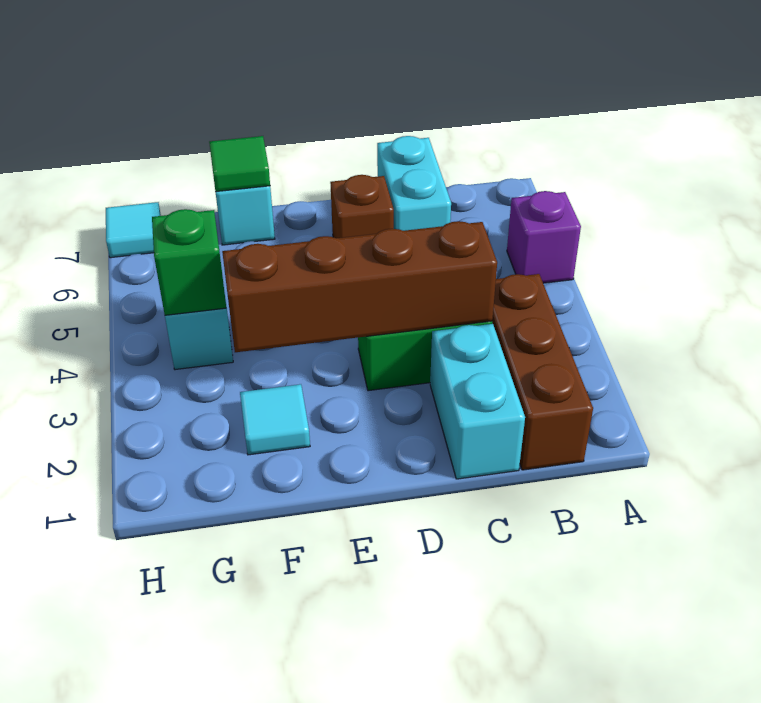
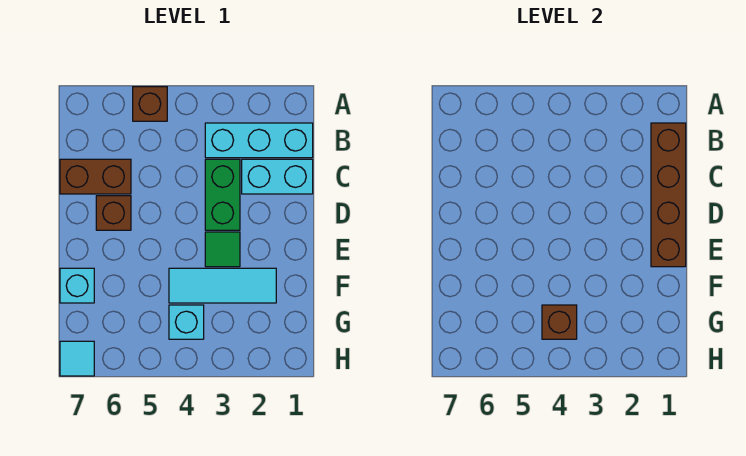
purple brick A5 level 1 -> brown brick A5 level 1
brown brick B1:B3 level 1 -> cyan brick B1:B3 level 1
brown brick C3:F3 level 2 -> brown brick B1:E1 level 2
cyan brick C6:C7 level 1 -> brown brick C6:C7 level 1
cyan tile F2 level 1 -> cyan tile F2:F4 level 1
green tile F7 level 2 -> green tile E3 level 1
green brick G4 level 2 -> brown brick G4 level 2

